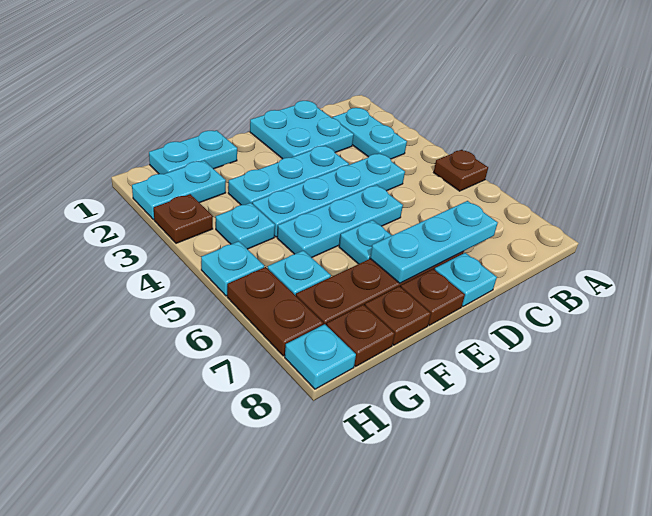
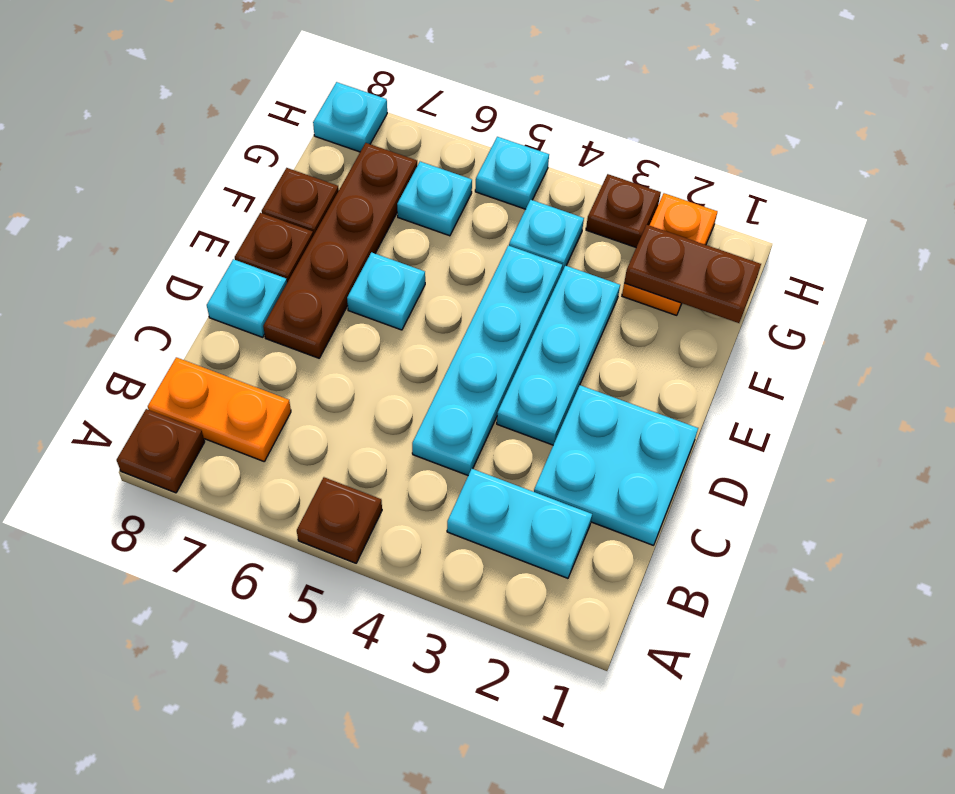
none -> orange plate B7:B8 level 1
cyan plate C7:E7 level 2 -> none
cyan plate D5:F5 level 1 -> none
cyan plate F1:G1 level 1 -> none
cyan plate G2:H2 level 1 -> orange plate G2:H2 level 1
brown plate G8 level 1 -> brown plate A8 level 1
brown plate H6:H7 level 1 -> brown plate G1:G2 level 2

